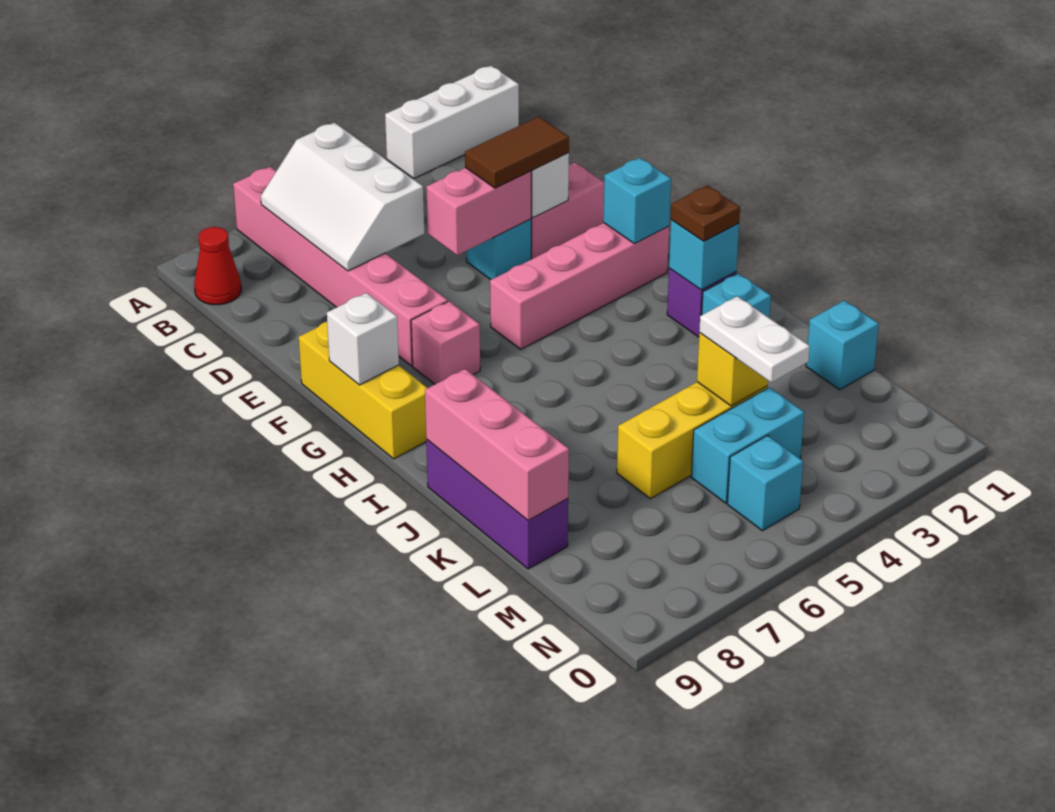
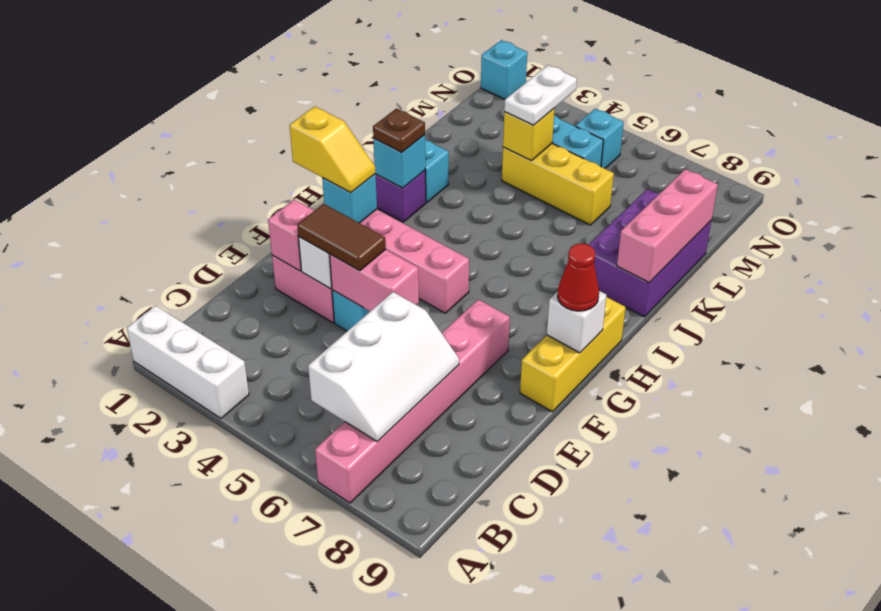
red cone B9 level 1 -> red cone G9 level 3
none -> yellow slope G1:G2 level 3 top 1
pink brick G7 level 1 -> pink brick E2 level 2
purple brick J9:L9 level 1 -> purple brick J8:L9 level 1
cyan brick L1 level 1 -> cyan brick O1 level 1

